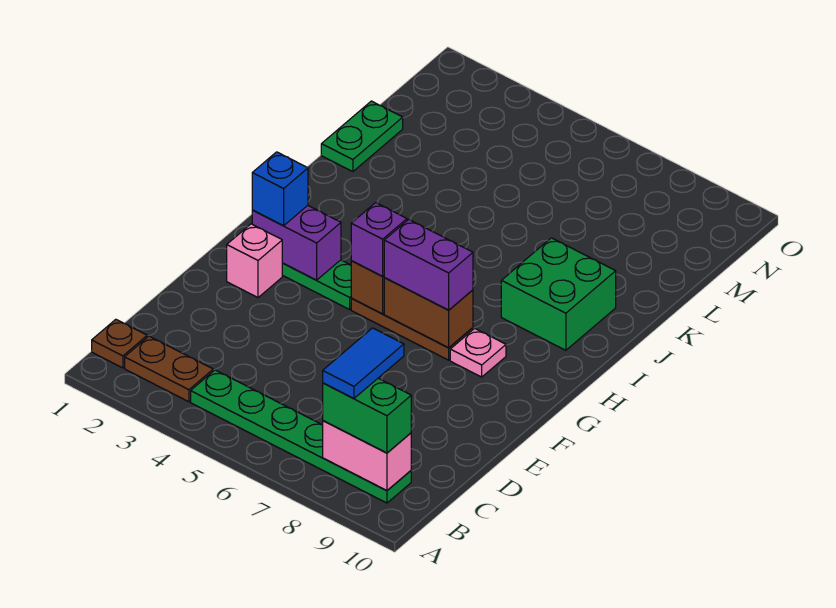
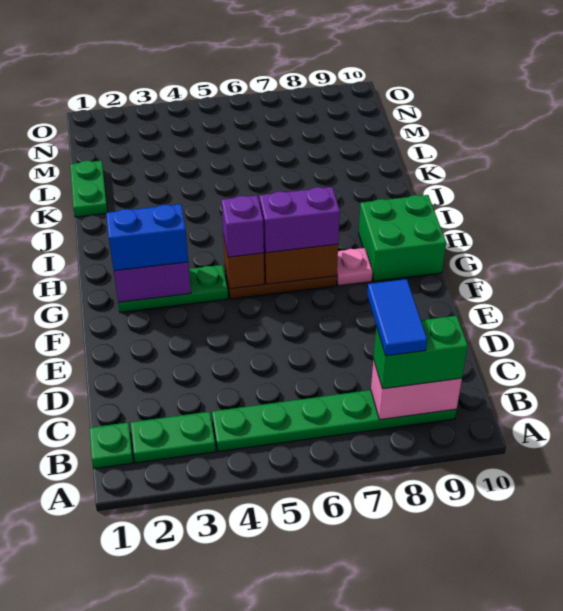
brown plate B1 level 1 -> green plate B1 level 1
brown plate B2:B3 level 1 -> green plate B2:B3 level 1
pink brick F2 level 1 -> none
blue brick G2 level 3 -> blue brick G2:G3 level 3
green brick I8:J9 level 1 -> green brick G9:H10 level 1

